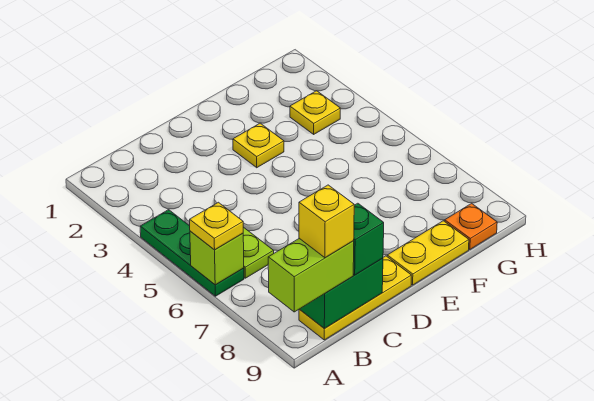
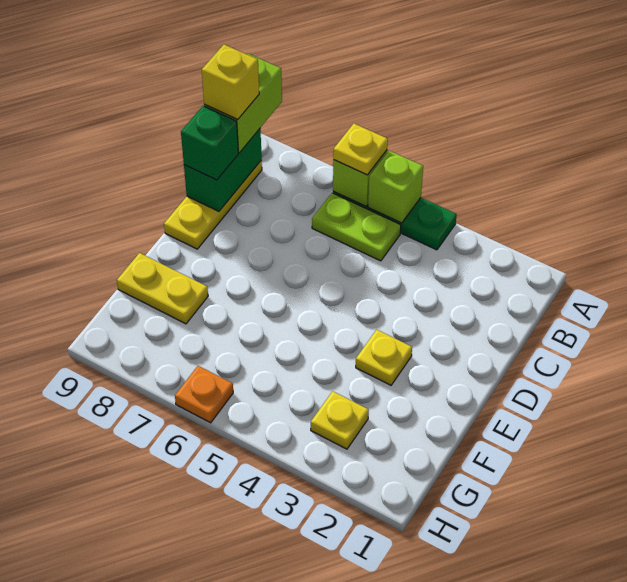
none -> lime brick A5 level 2
yellow plate E9:F9 level 1 -> yellow plate F8:F9 level 1
orange plate G9 level 1 -> orange plate H6 level 1

